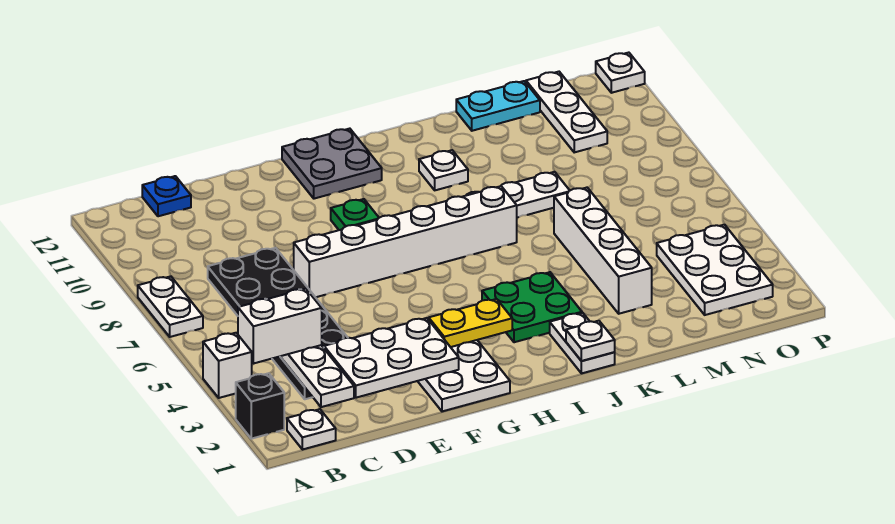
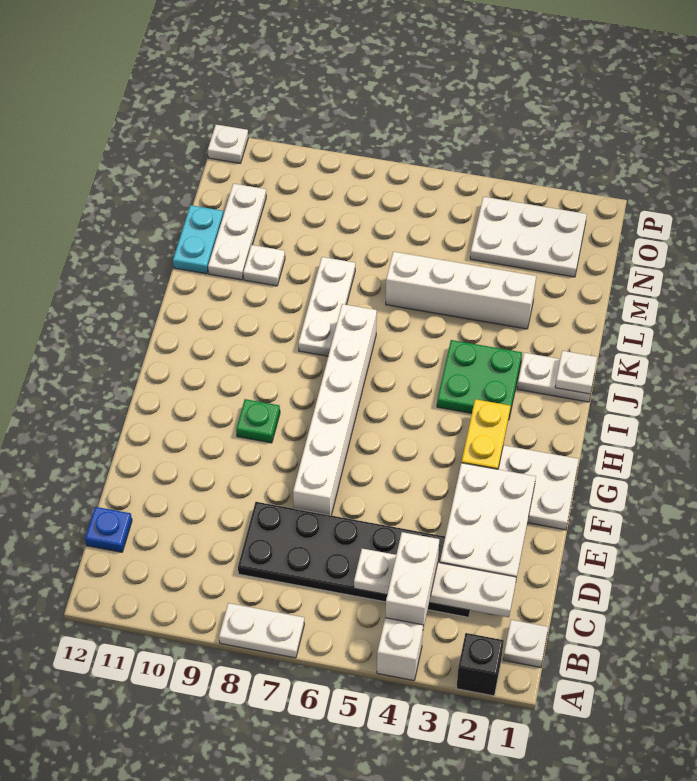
grey plate G11:H12 level 1 -> none
white plate J10 level 1 -> white plate L10 level 1
white plate N10:N12 level 1 -> white plate L11:N11 level 1

